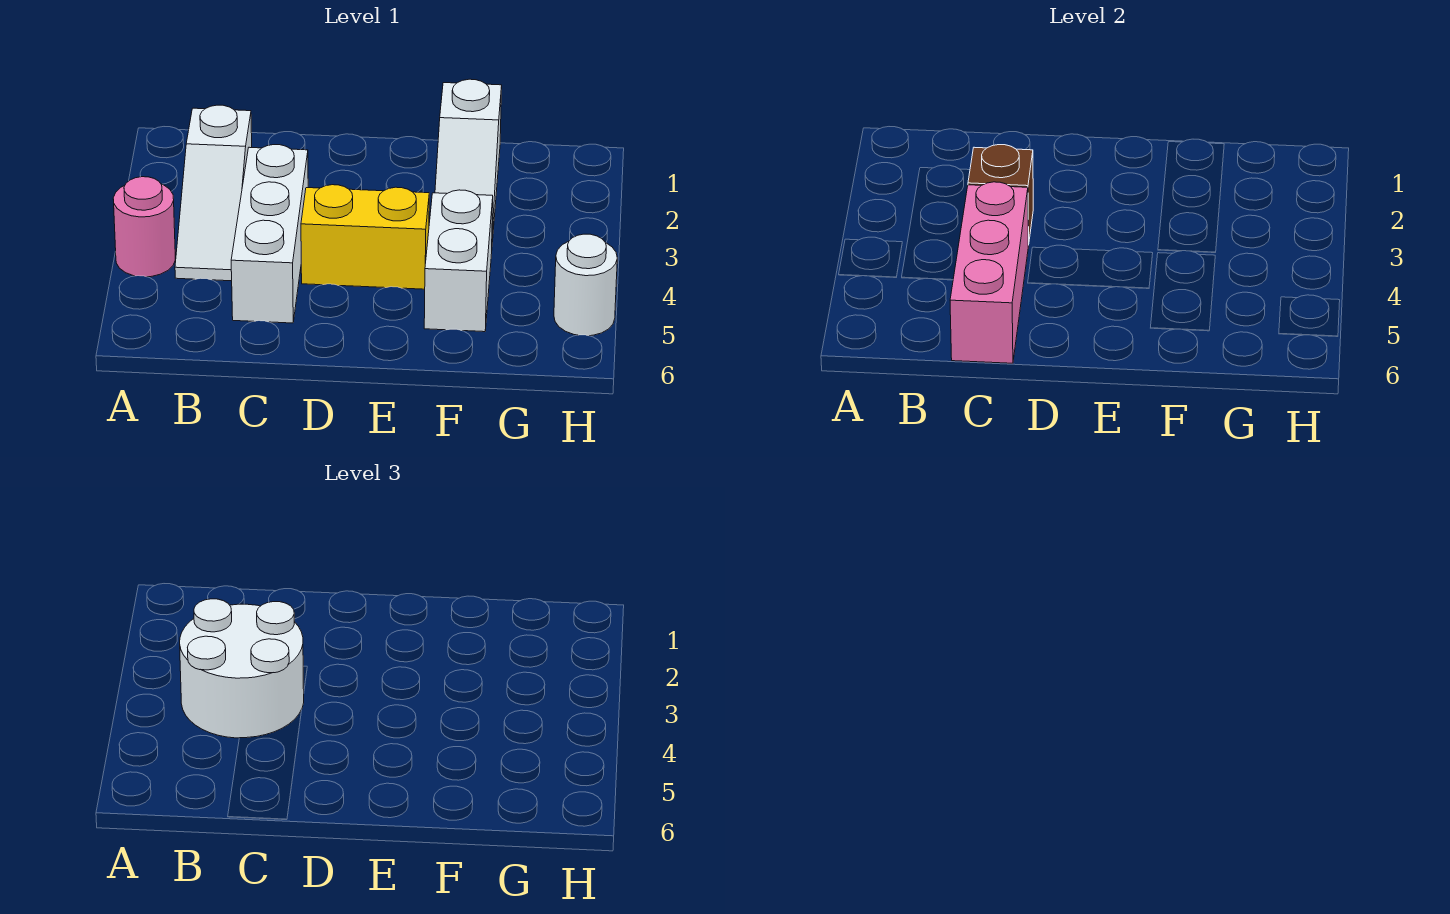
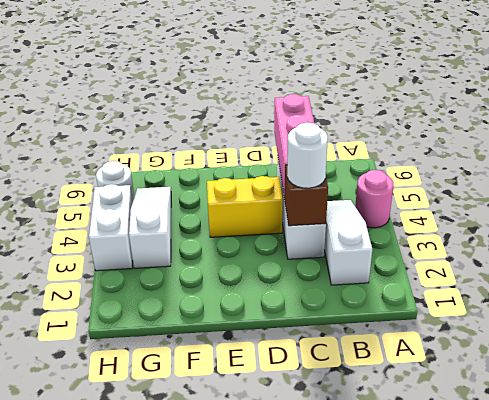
white round brick B3:C4 level 3 -> white round brick C3 level 3
white slope F1:F3 level 1 top 1 -> white slope G3:G5 level 1 top 3
white brick F4:F5 level 1 -> white brick H3:H4 level 1

